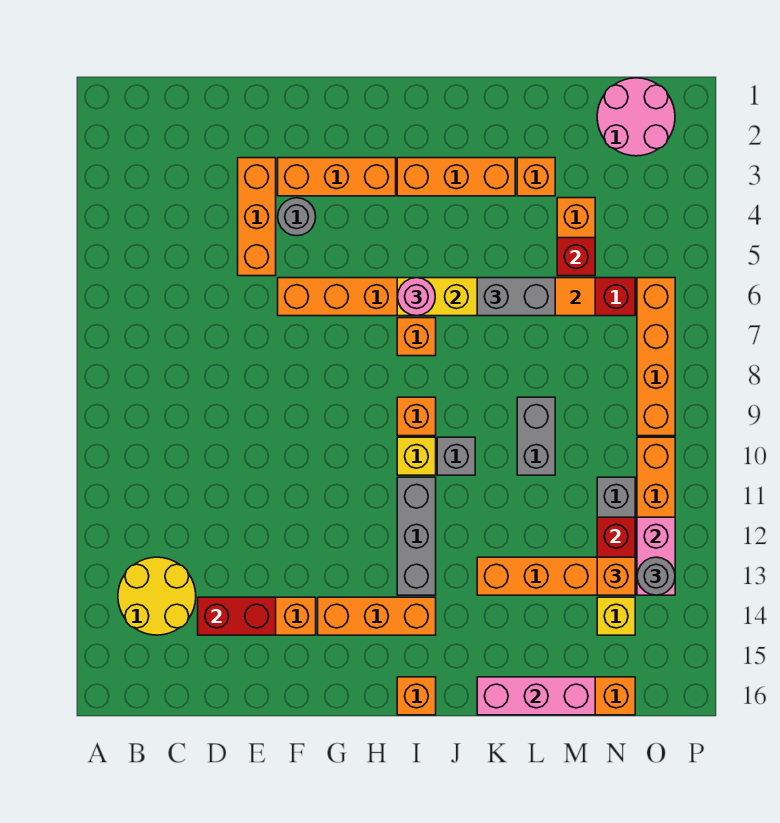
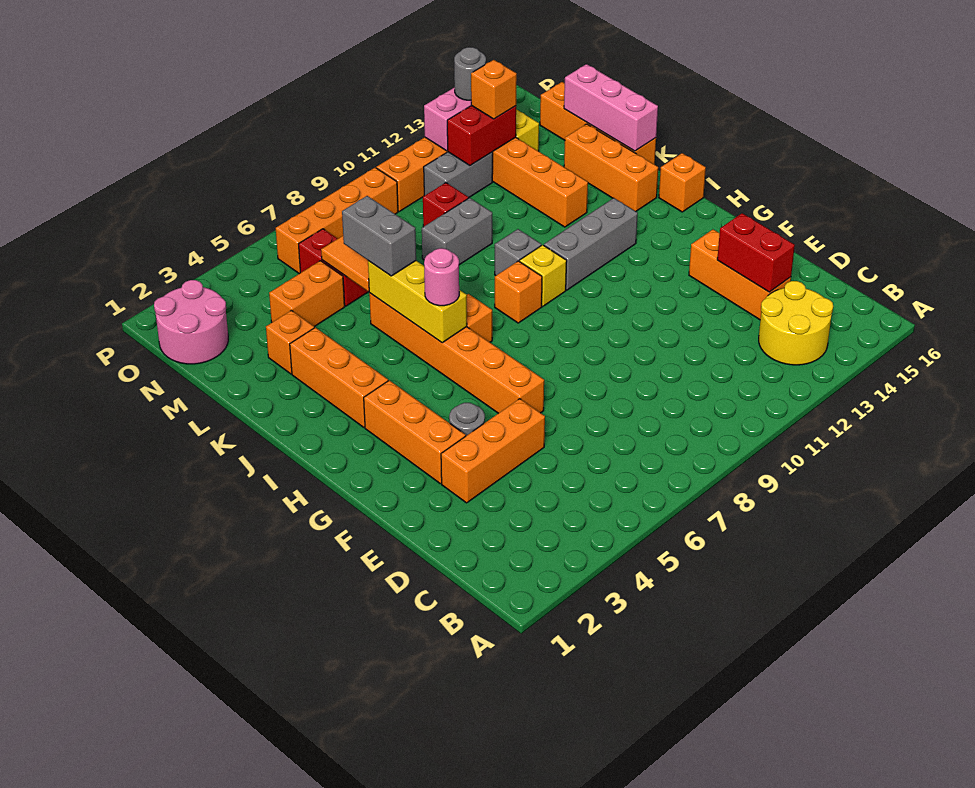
orange brick G14:I14 level 1 -> orange brick J15:L15 level 1
red brick M5 level 2 -> red brick M10 level 1

